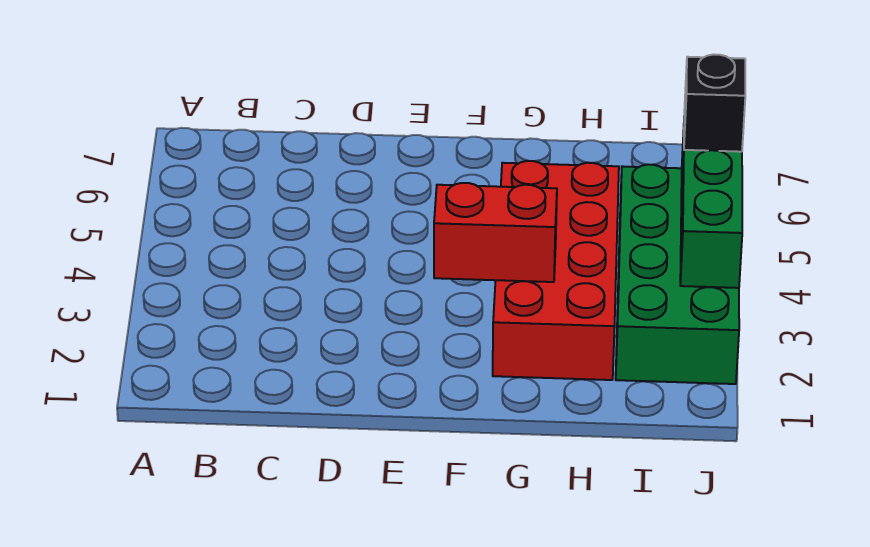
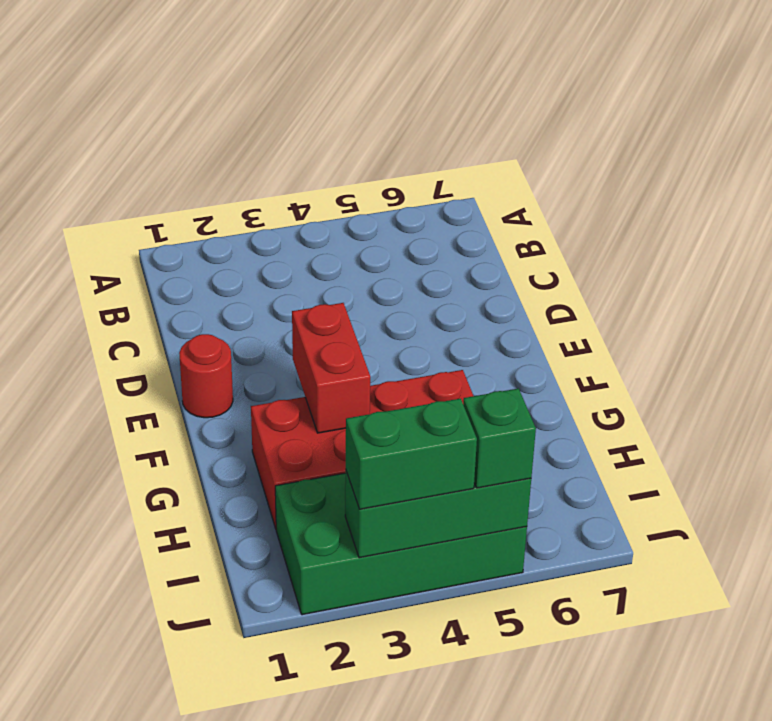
none -> red round brick E1 level 1
none -> green brick J3:J4 level 3
black brick J5 level 3 -> green brick J5 level 3

